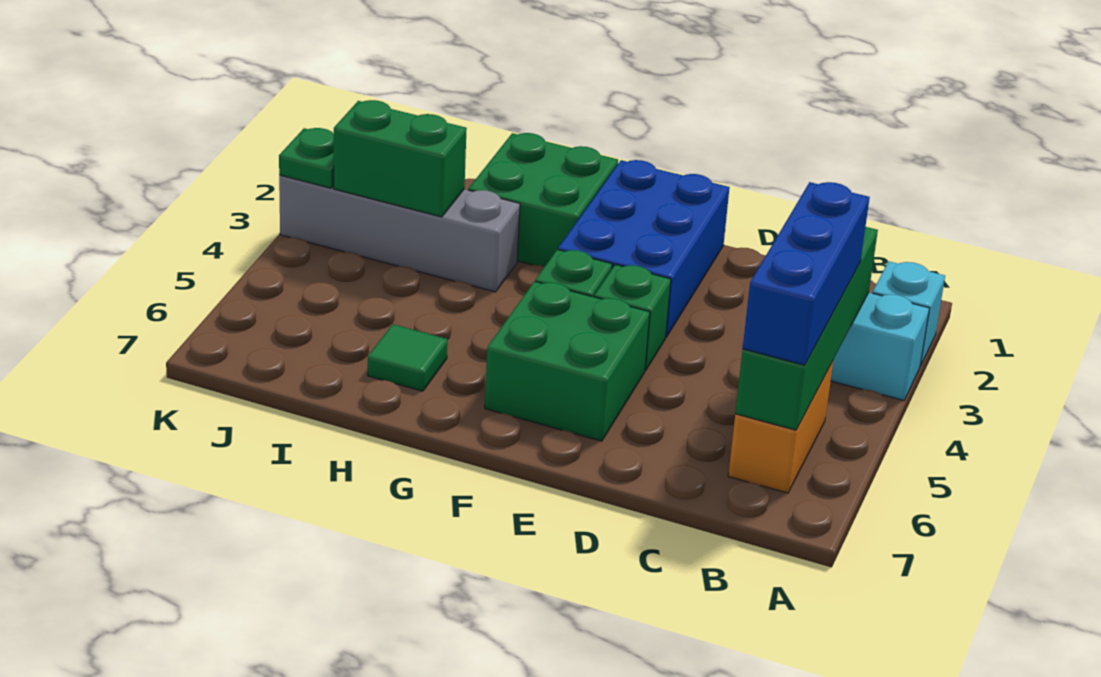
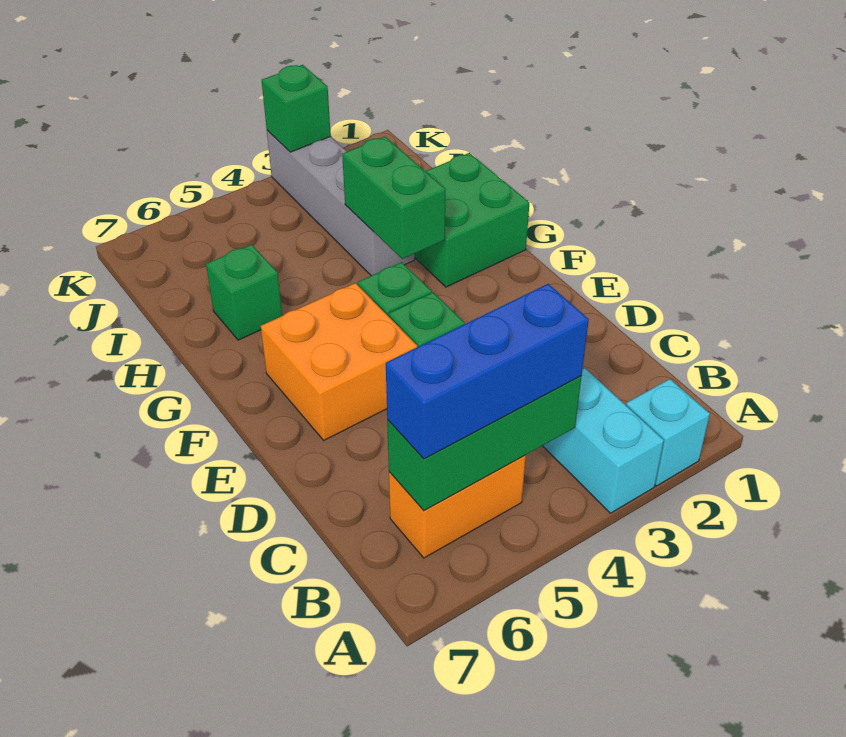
green brick B3:B6 level 2 -> green brick B4:B6 level 2
blue brick E1:F3 level 1 -> none
green brick E5:F6 level 1 -> orange brick E5:F6 level 1
green tile H6 level 1 -> green brick H6 level 1
green brick I3:J3 level 2 -> green brick G3:H3 level 2
green plate K3 level 2 -> green brick K3 level 2

